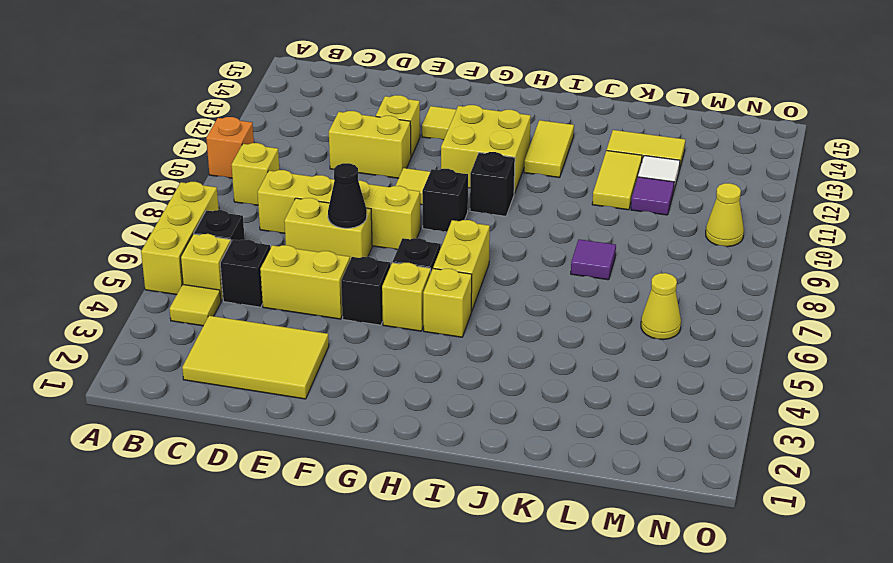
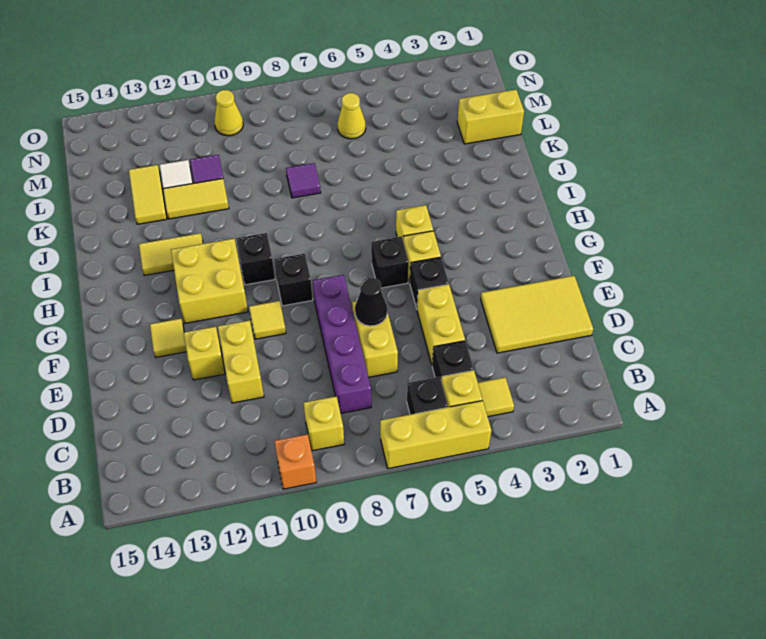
yellow tile C2:E3 level 1 -> yellow tile D1:E3 level 1
yellow brick C8:F8 level 1 -> purple brick C8:F8 level 1
yellow brick H6:H7 level 1 -> yellow brick L1:L2 level 1

